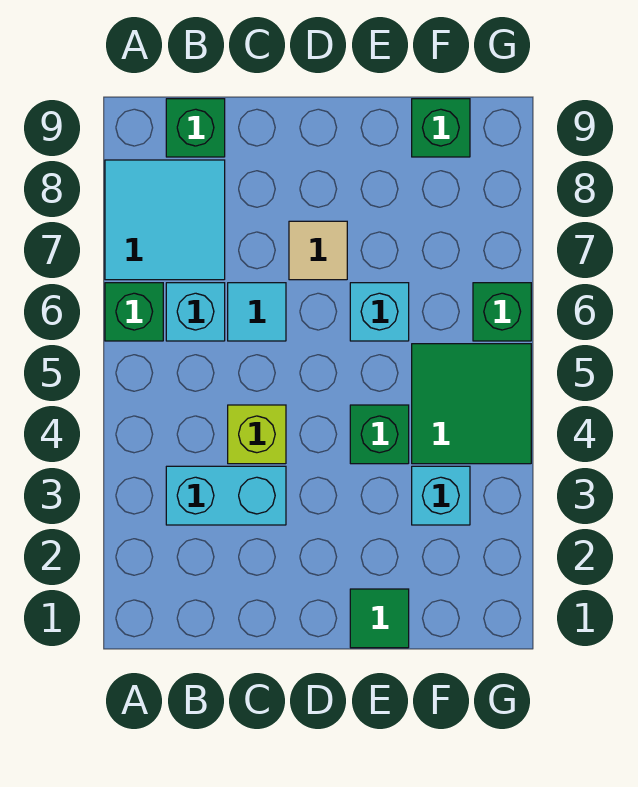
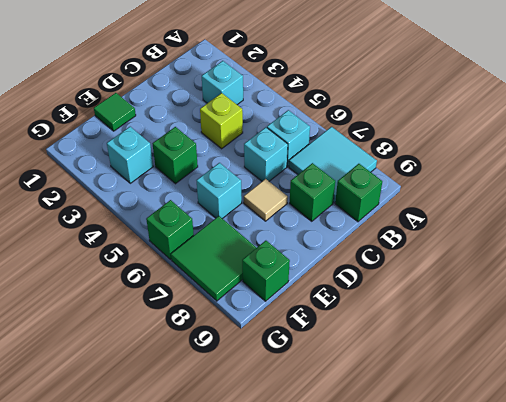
green brick A6 level 1 -> green brick C8 level 1
cyan brick B3:C3 level 1 -> cyan brick B3 level 1
cyan tile C6 level 1 -> cyan brick C6 level 1
green tile F4:G5 level 1 -> green tile F7:G8 level 1

